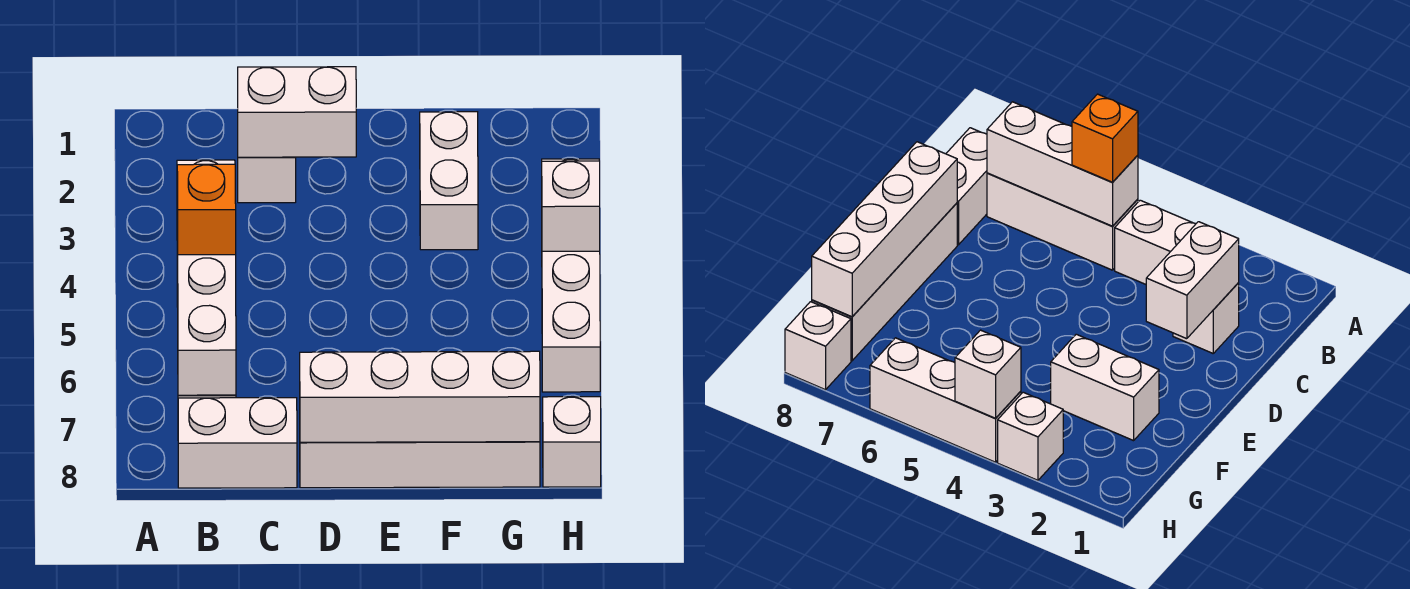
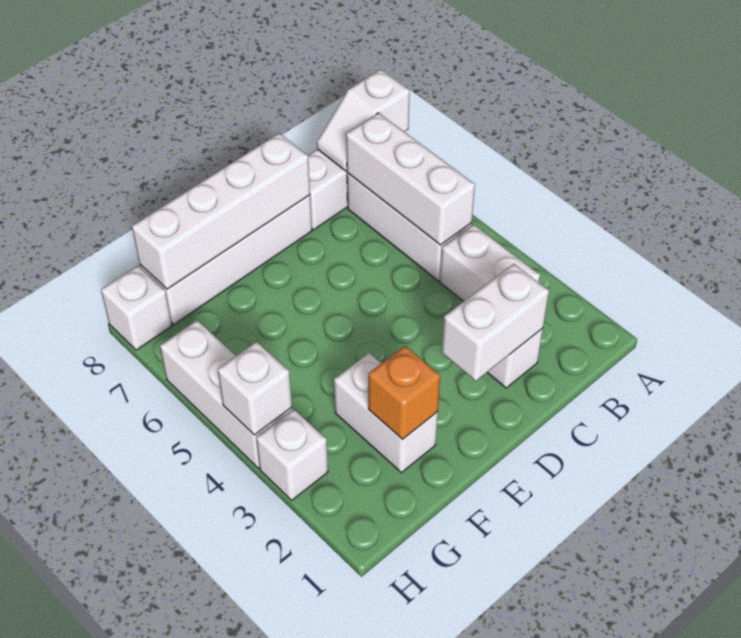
none -> white slope A8:B8 level 2 top A
orange brick B5 level 3 -> orange brick F2 level 2

